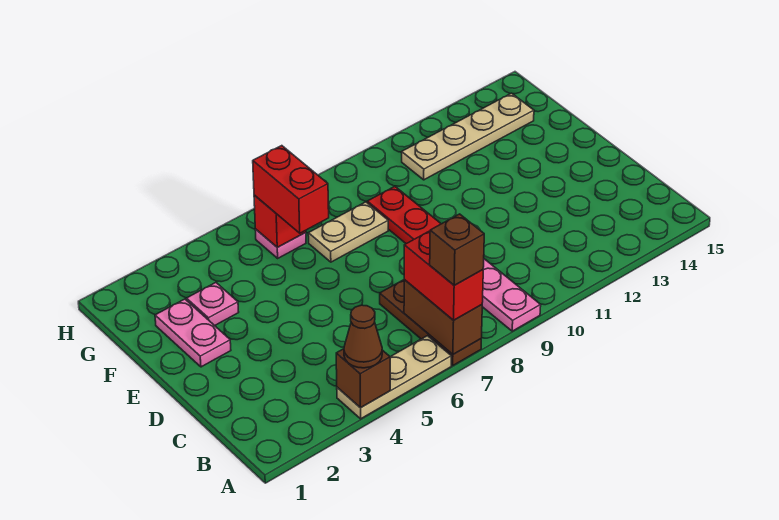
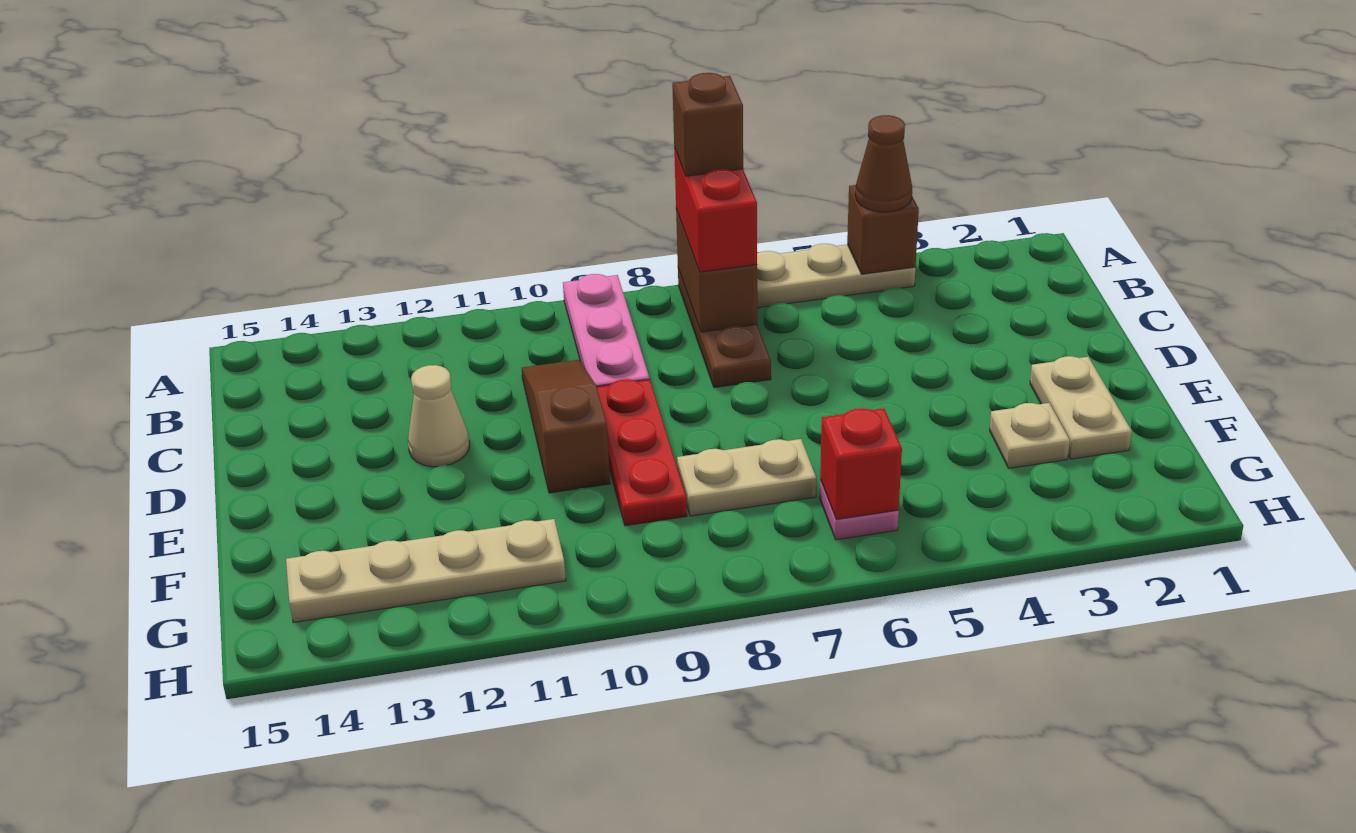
none -> brown slope C10:E10 level 1 top E
none -> tan cone D12 level 1
pink plate E2:F2 level 1 -> tan plate E2:F2 level 1
pink plate F3 level 1 -> tan plate F3 level 1
red brick F6:G6 level 3 -> none

